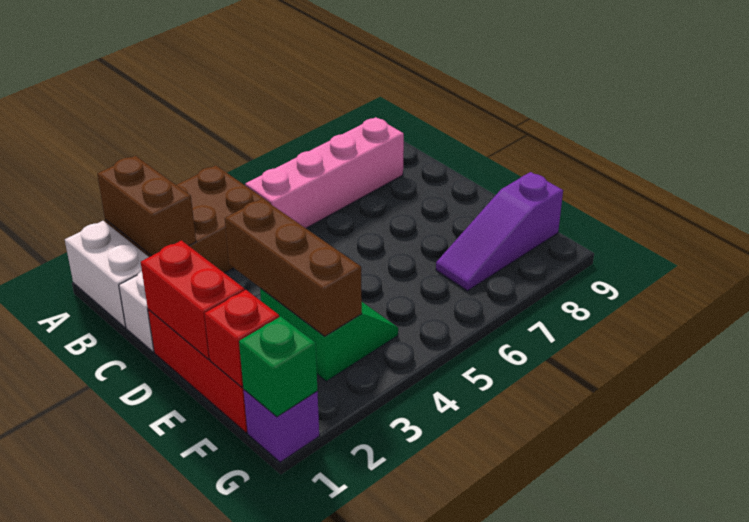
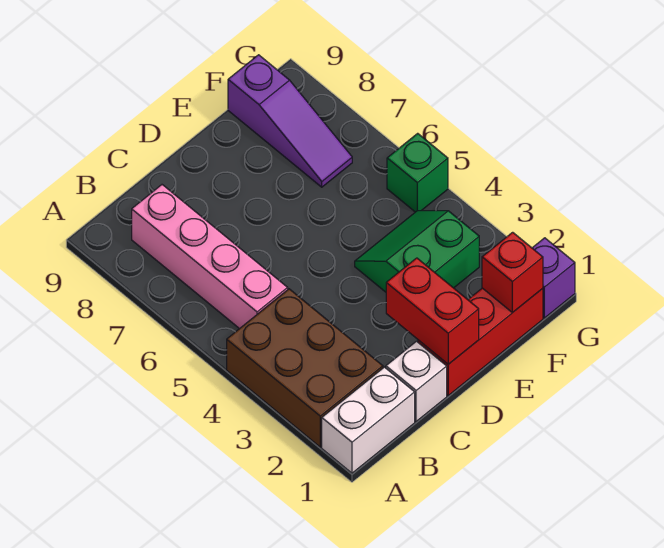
brown brick A2:B2 level 2 -> none
red brick D1:E1 level 2 -> red brick D1:D2 level 2
brown brick D3:F3 level 2 -> none
green brick G1 level 2 -> green brick G5 level 1

